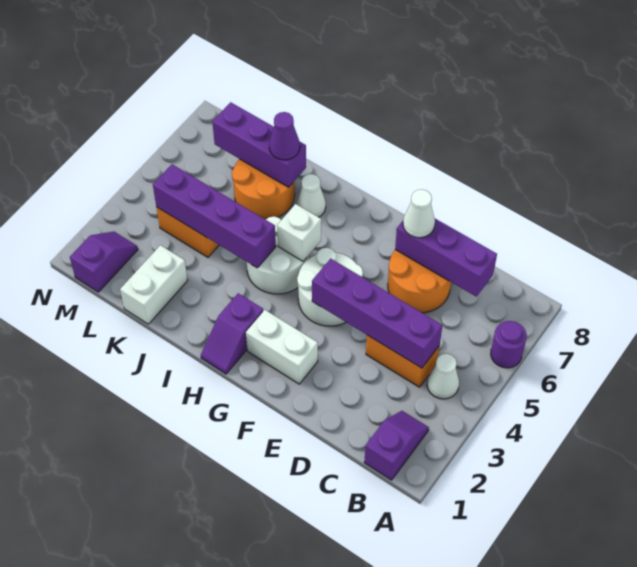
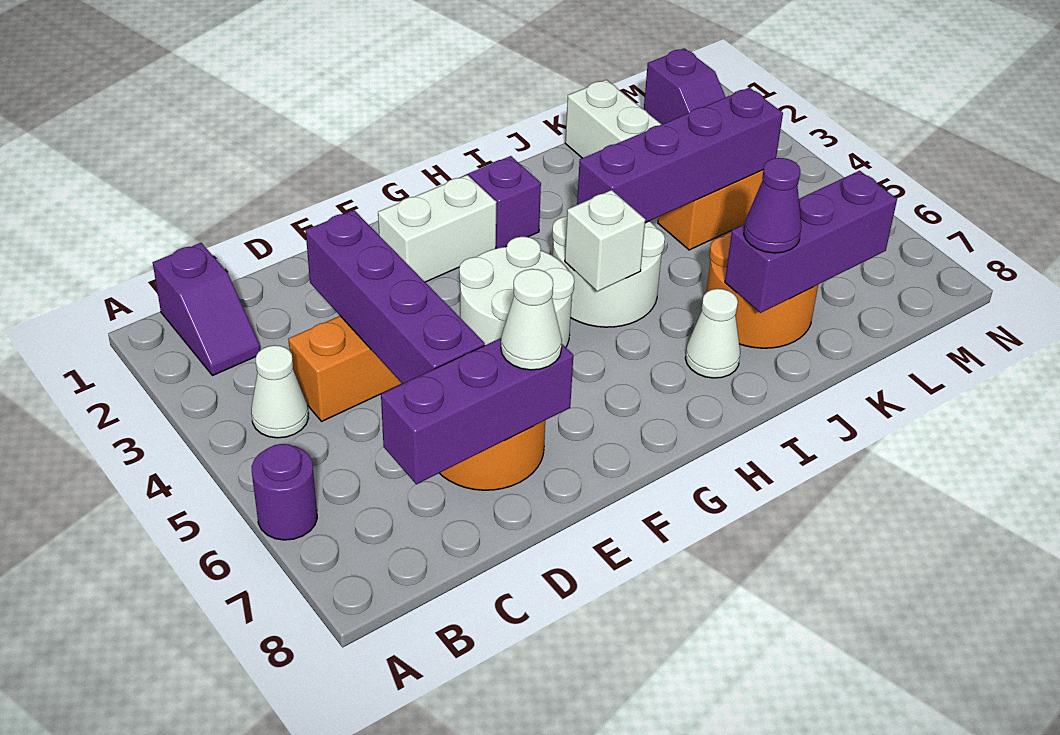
purple brick C4:F4 level 2 -> purple brick D3:D6 level 2

